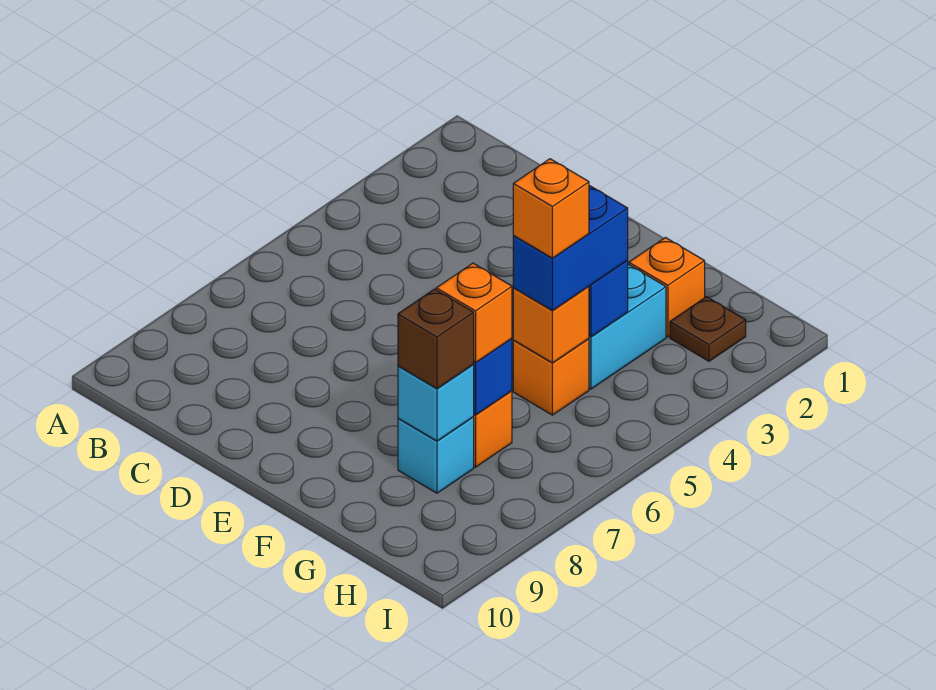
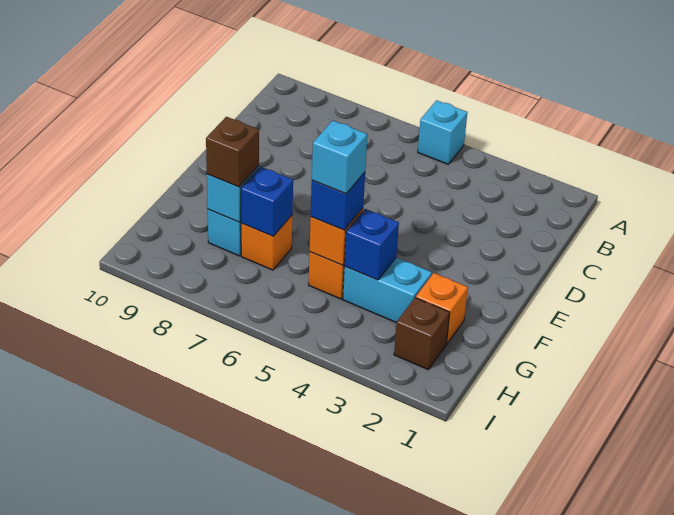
none -> cyan brick A5 level 1
blue brick G4:G5 level 3 -> blue brick G5 level 3
orange brick G5 level 4 -> cyan brick G5 level 4
orange brick G7 level 3 -> none
brown plate H2 level 1 -> brown brick H2 level 1

